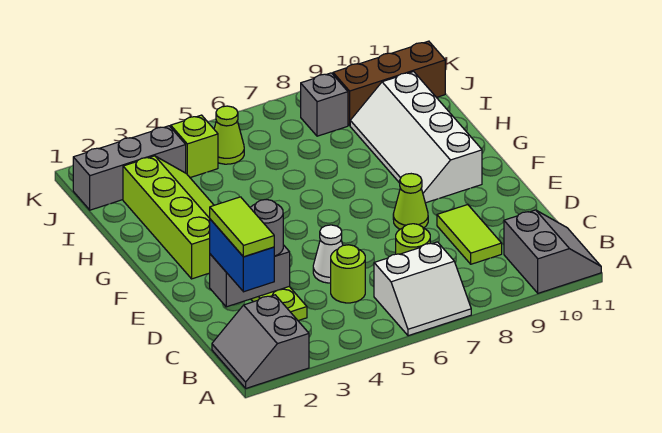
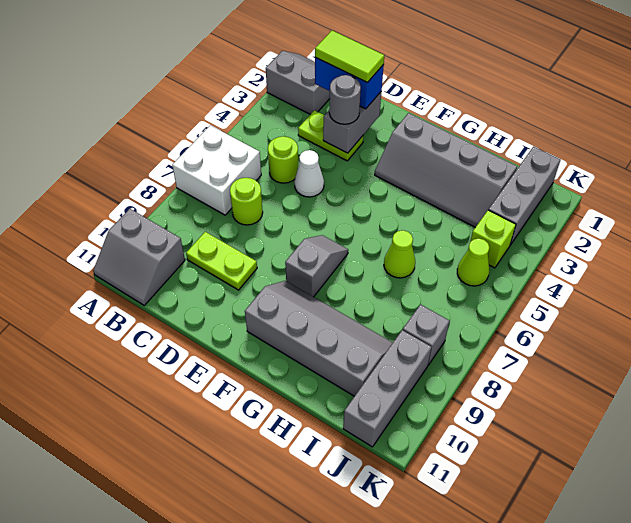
white slope A6:B7 level 1 top B -> white brick A6:B7 level 1
lime tile C9:D9 level 1 -> lime plate C9:D9 level 1
lime cone E8 level 1 -> lime cone H6 level 1
lime slope F2:I3 level 1 top 2 -> grey slope F2:I3 level 1 top 2
none -> grey slope F7:F8 level 1 top 8
white slope F9:I10 level 1 top 10 -> grey slope F9:I10 level 1 top 10
brown brick J9:J11 level 1 -> grey brick J9:J11 level 1

